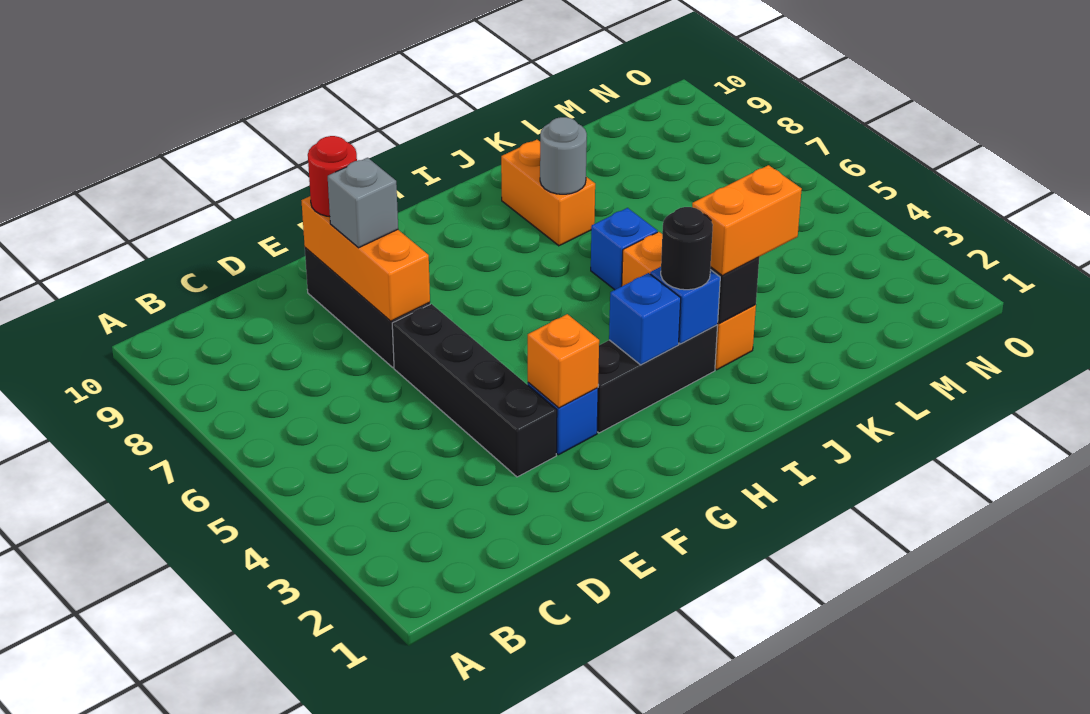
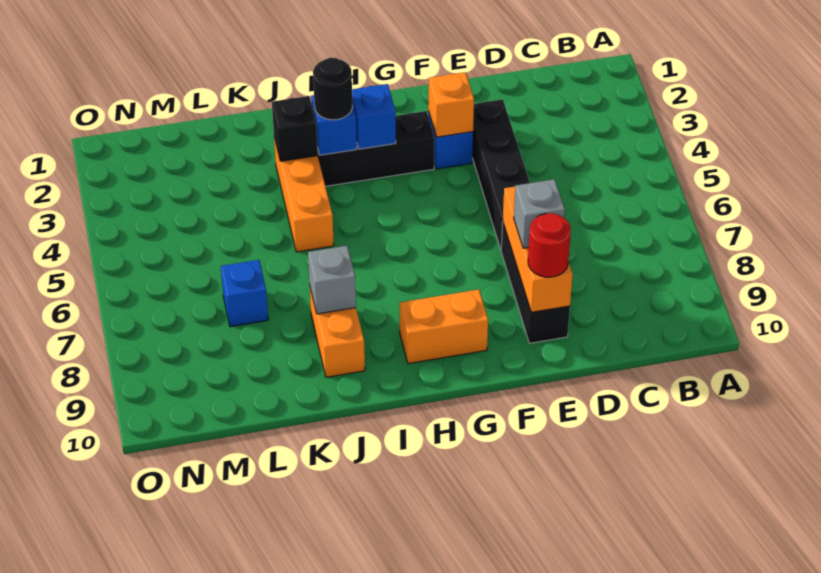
orange brick J3:K3 level 3 -> orange brick G9:H9 level 1
blue brick J6 level 1 -> blue brick L7 level 1
grey round brick J8 level 2 -> grey brick J8 level 2

